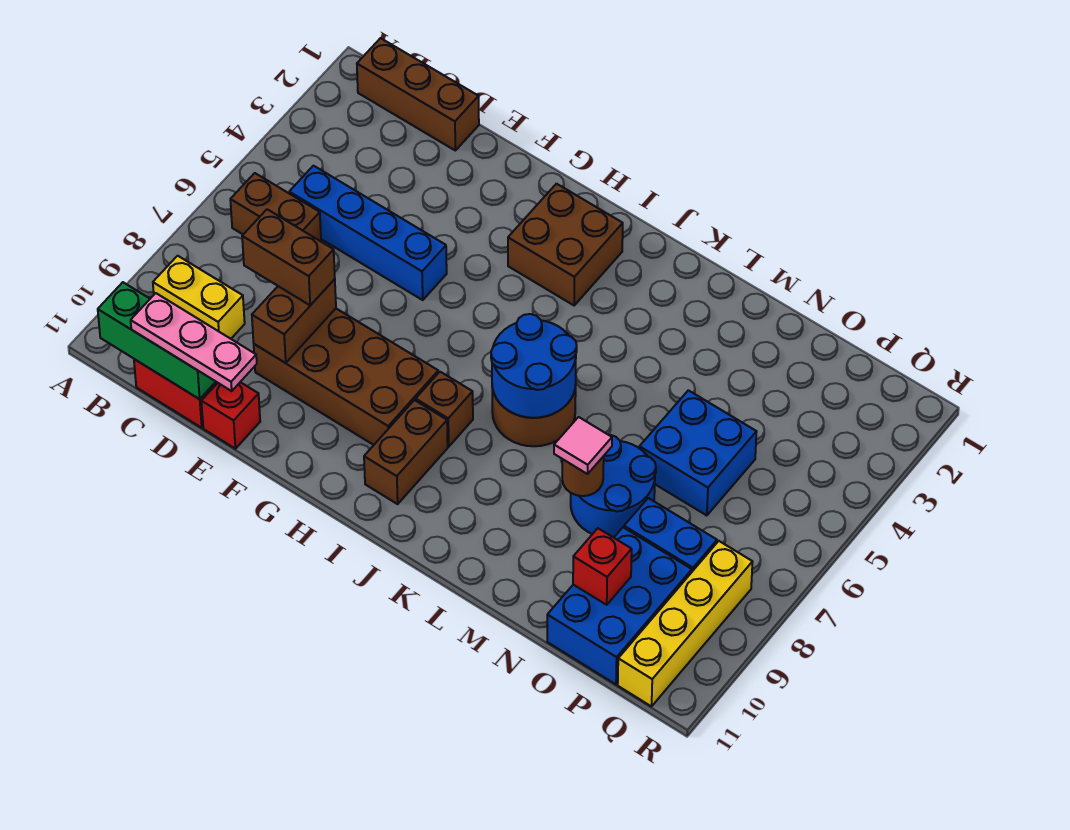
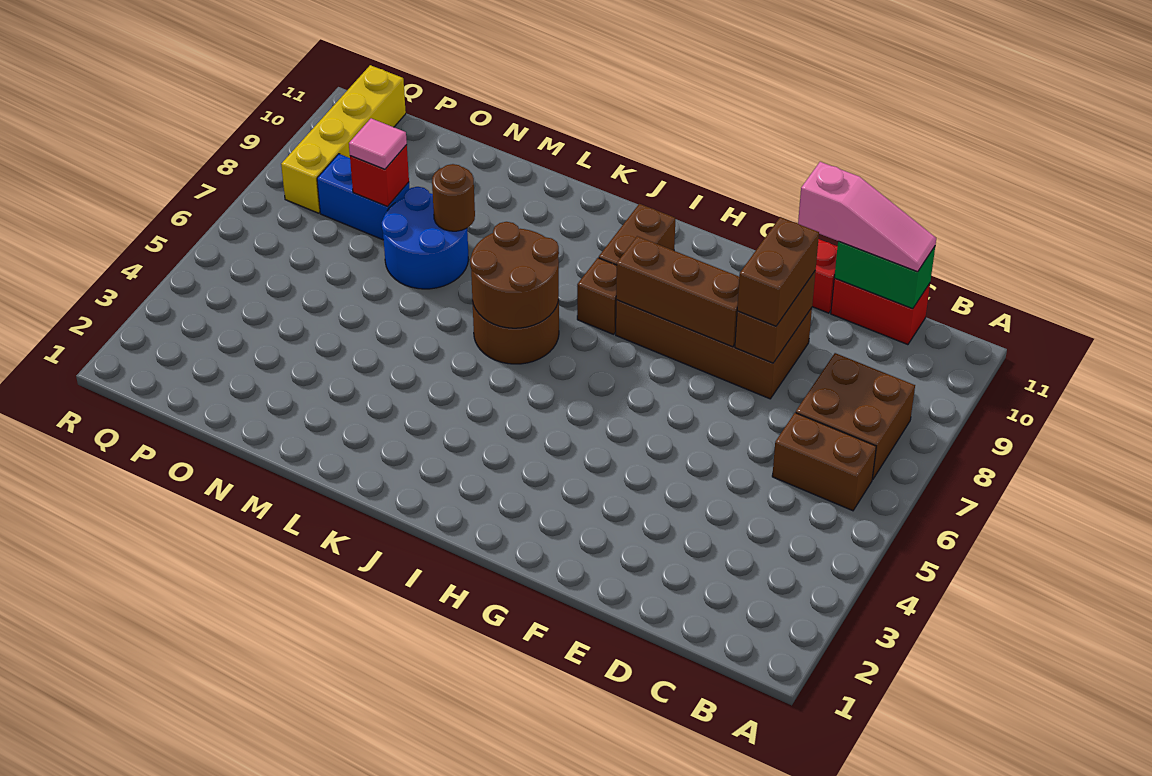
brown brick B1:D1 level 1 -> brown brick F8:H8 level 2
yellow brick B9:C9 level 1 -> none
green brick B11:D11 level 2 -> green brick C11:D11 level 2
blue brick C5:F5 level 1 -> none
pink plate C11:E11 level 3 -> pink slope C11:E11 level 3 top E
brown brick D8:E8 level 3 -> brown brick E8:E9 level 3
brown brick H2:I3 level 1 -> brown brick B7:C8 level 1
blue round brick J6:K7 level 2 -> brown round brick J6:K7 level 2
pink tile M8 level 3 -> pink tile O8 level 3
blue brick N5:O6 level 1 -> none
blue brick O9:P11 level 1 -> none
red brick O10 level 2 -> red brick O8 level 2

